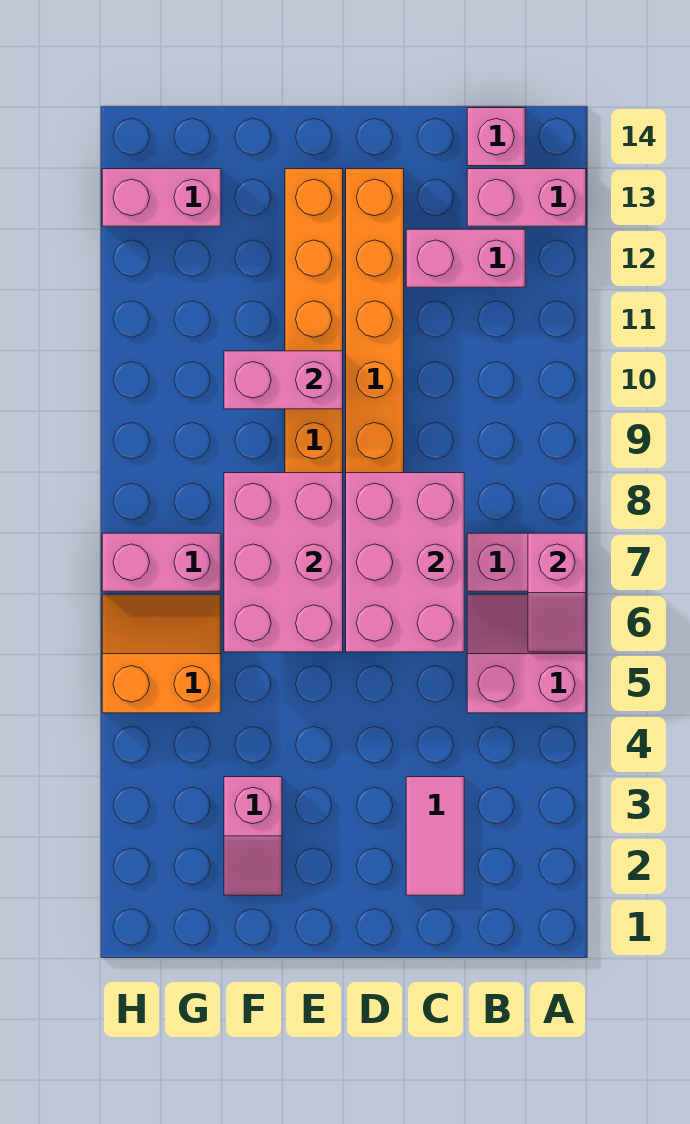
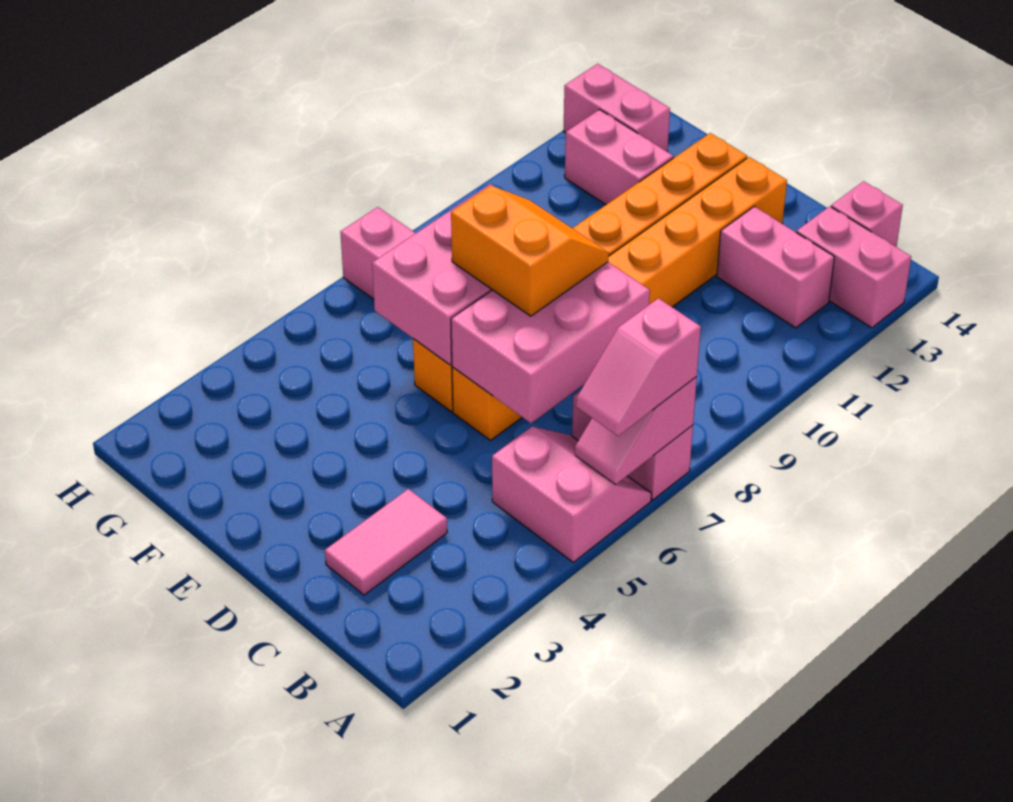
pink brick E10:F10 level 2 -> pink brick F12:G12 level 1
pink slope F2:F3 level 1 top 3 -> pink slope A6:A7 level 3 top 7
orange slope G5:H6 level 1 top 5 -> orange slope D7:E8 level 3 top 7

